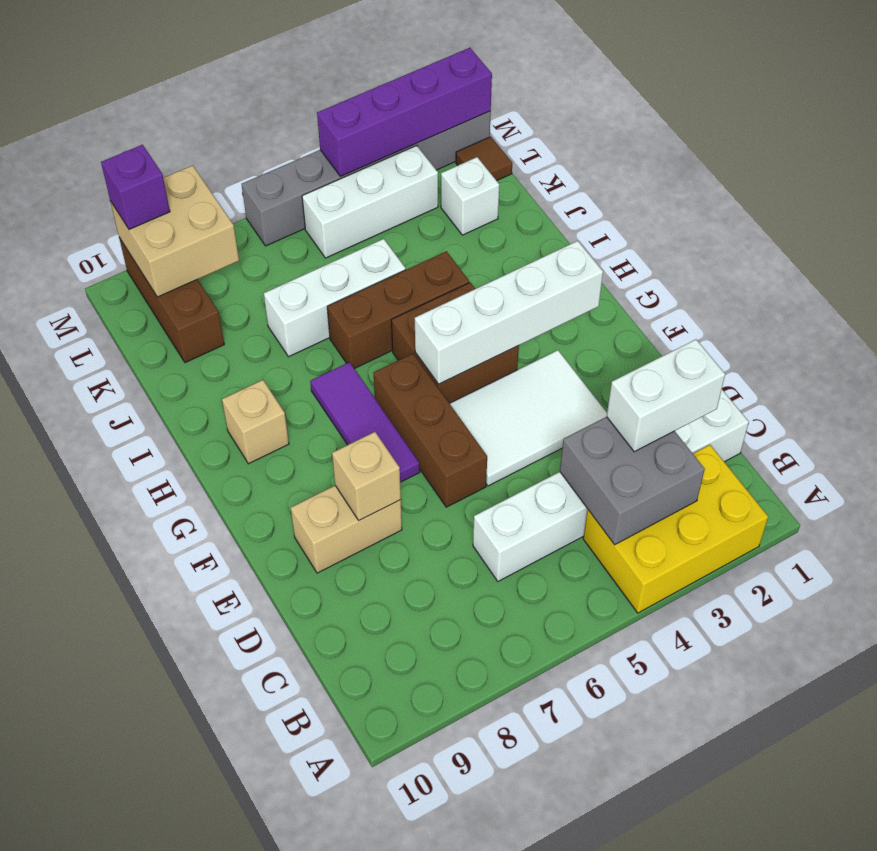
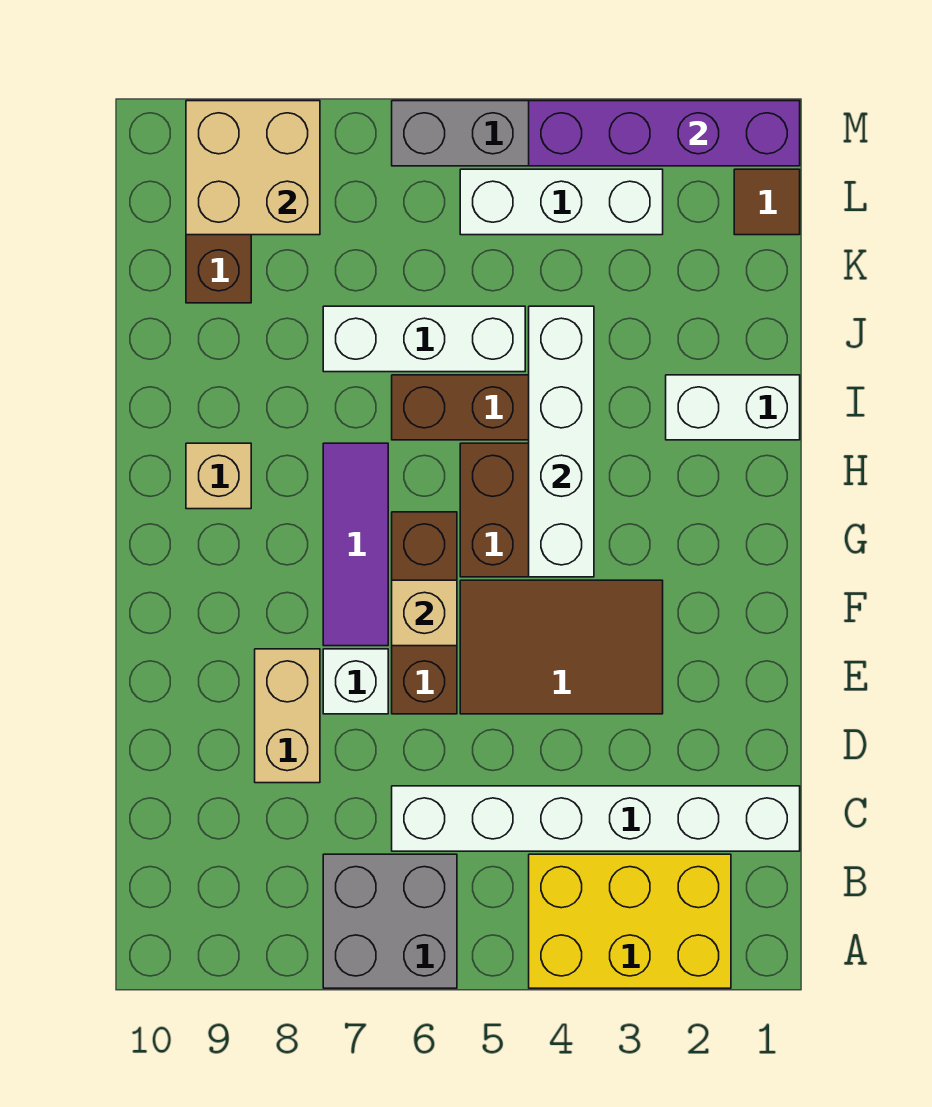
grey brick B3:C4 level 2 -> grey brick A6:B7 level 1
white brick C2:C3 level 3 -> white brick I1:I2 level 1
white tile E3:F5 level 1 -> brown tile E3:F5 level 1
tan brick E8:E9 level 1 -> tan brick D8:E8 level 1
tan brick E8 level 2 -> tan brick F6 level 2
white brick G2:G5 level 2 -> white brick G4:J4 level 2
white brick K2 level 1 -> white brick E7 level 1
purple brick M9 level 3 -> none

